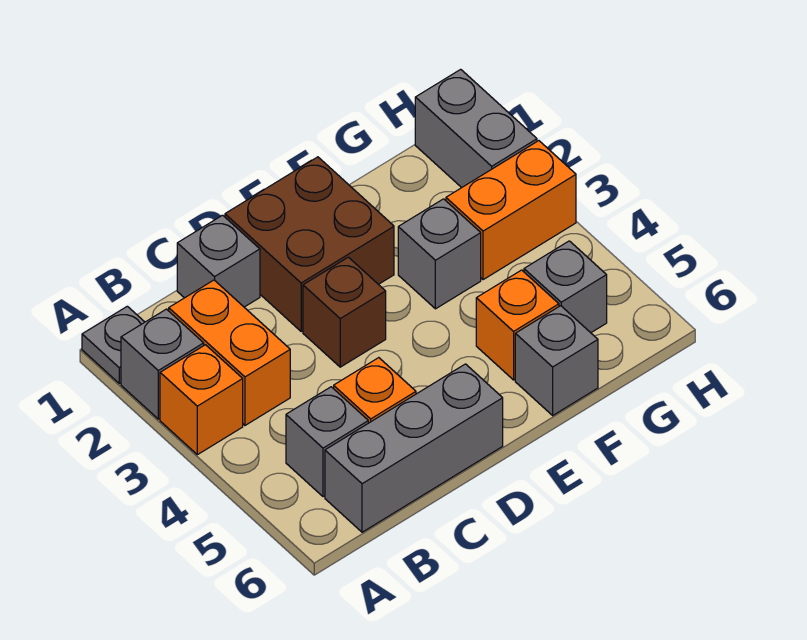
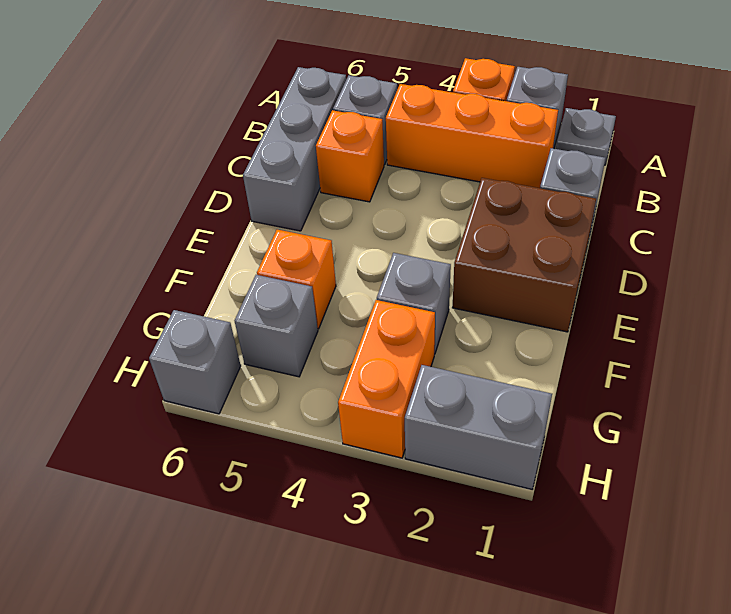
orange brick B2:B3 level 1 -> orange brick B2:B4 level 1
brown brick D3 level 1 -> none
grey brick F6 level 1 -> grey brick H6 level 1

